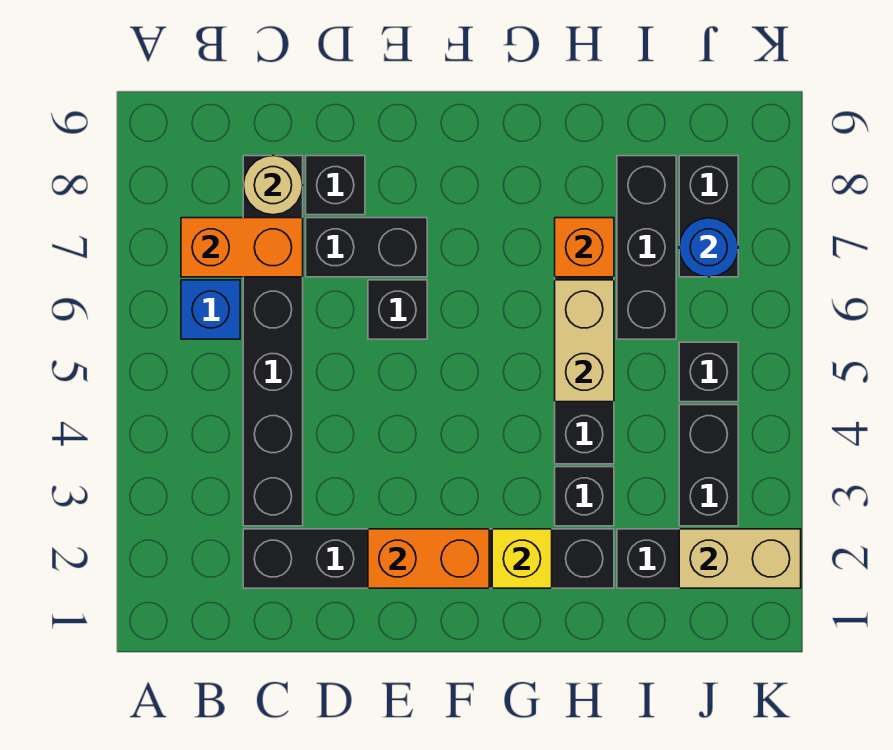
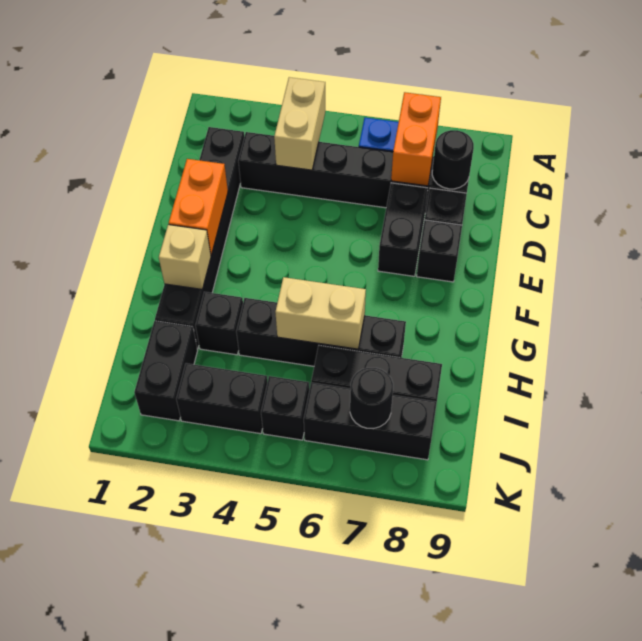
tan round brick C8 level 2 -> black round brick C8 level 2
black brick E6 level 1 -> black brick E8 level 1
yellow brick G2 level 2 -> tan brick G2 level 2
orange brick H7 level 2 -> none
tan brick J2:K2 level 2 -> tan brick B4:C4 level 2
black brick J7:J8 level 1 -> black brick J6:J8 level 1
blue round brick J7 level 2 -> black round brick J7 level 2

